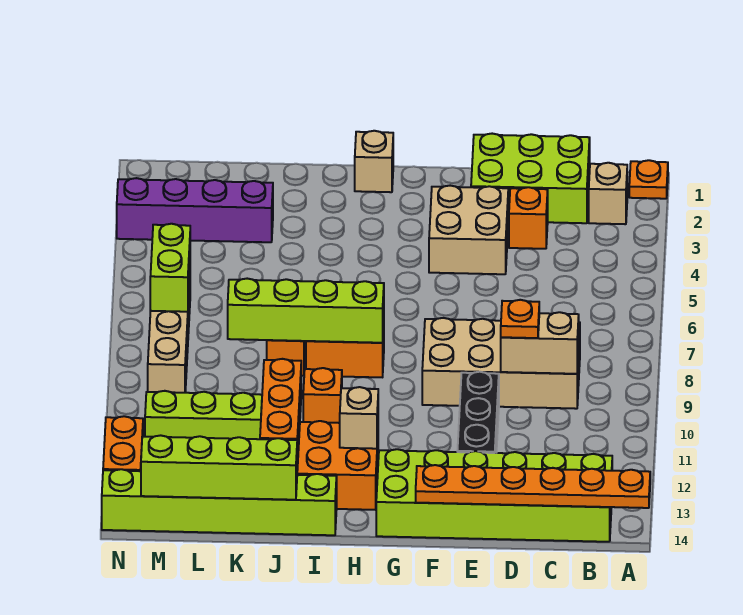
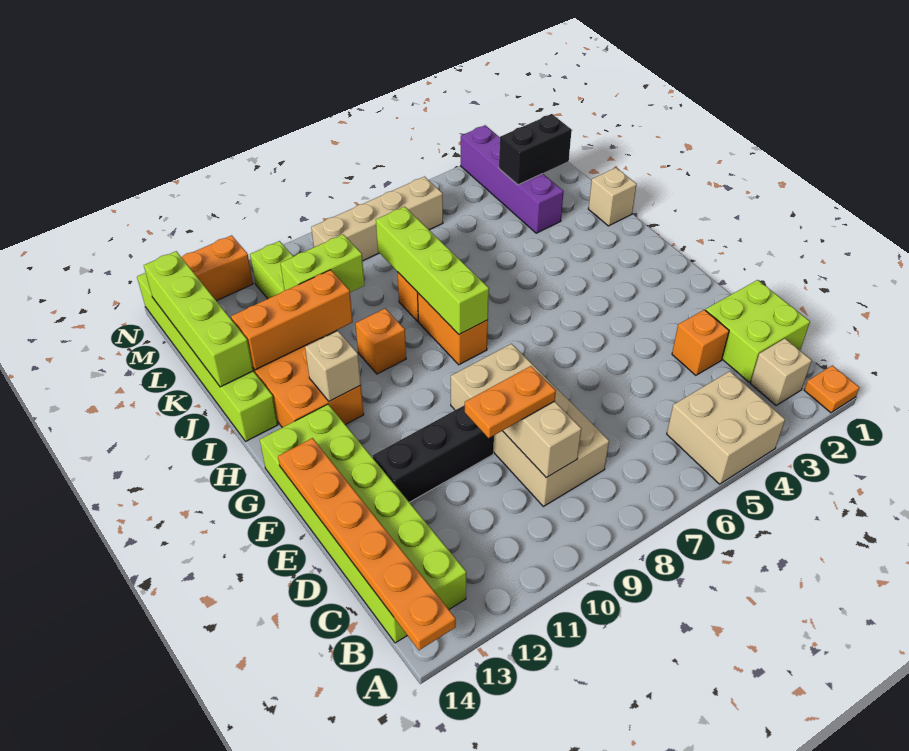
lime brick C1:E2 level 1 -> lime brick C1:D2 level 1
orange plate D9 level 3 -> orange plate D9:D10 level 3
tan brick E3:F4 level 1 -> tan brick A4:B5 level 1
tan brick H1 level 1 -> tan brick J1 level 1
none -> black brick L2:L3 level 2
lime brick M6:M7 level 2 -> lime brick K10:K11 level 2

